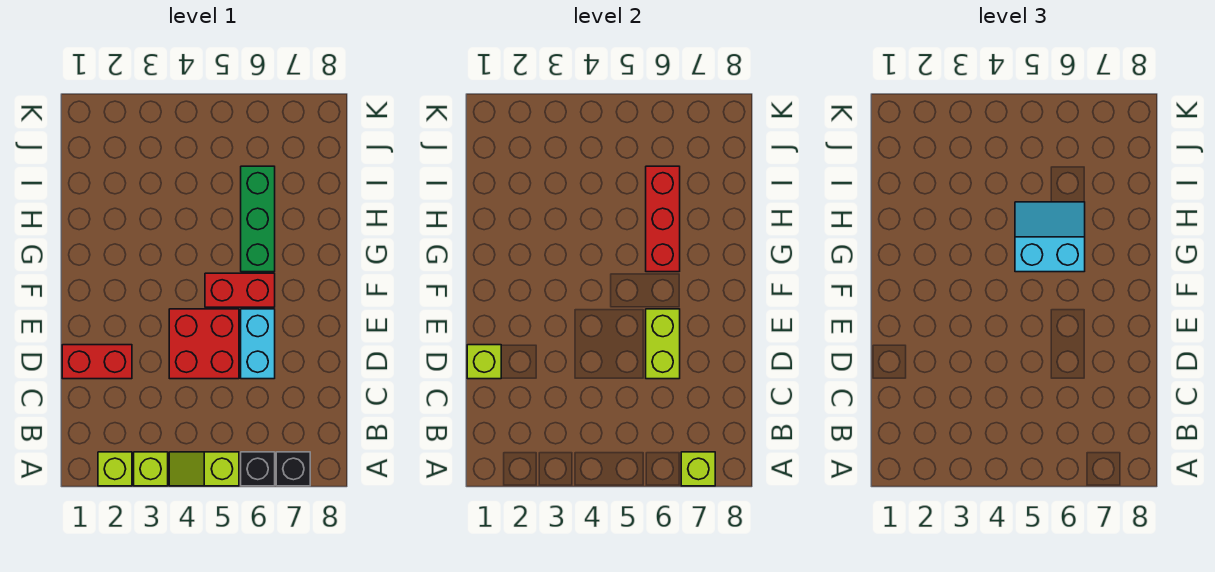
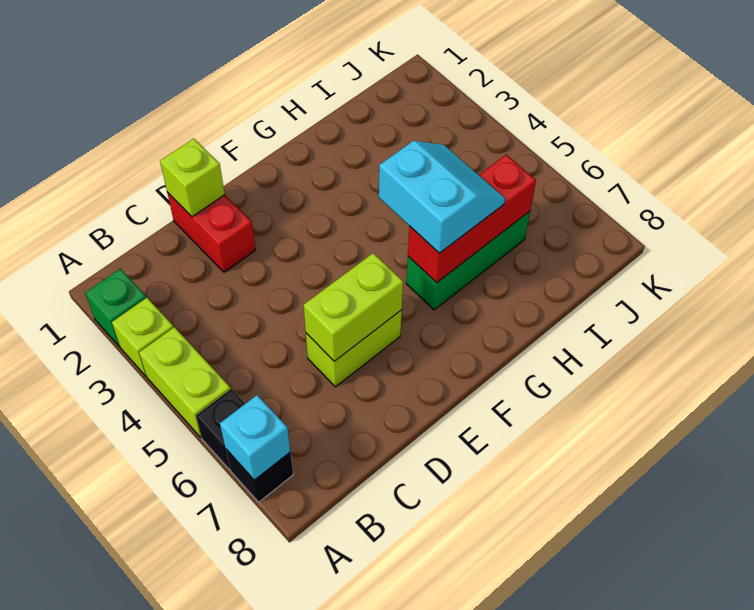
lime brick A2 level 1 -> green brick A2 level 1
lime slope A4:A5 level 1 top 5 -> lime brick A4:A5 level 1
lime brick A7 level 2 -> cyan brick A7 level 2
red brick D4:E5 level 1 -> none
cyan brick D6:E6 level 1 -> lime brick D6:E6 level 1
red brick F5:F6 level 1 -> none

